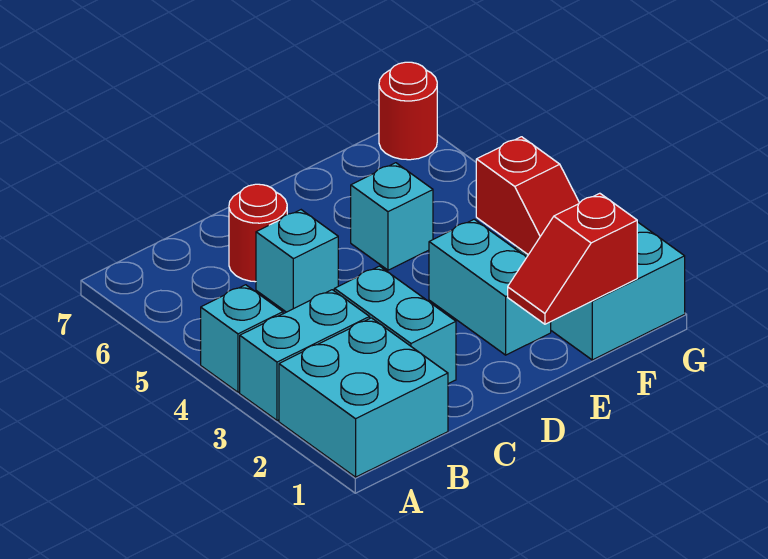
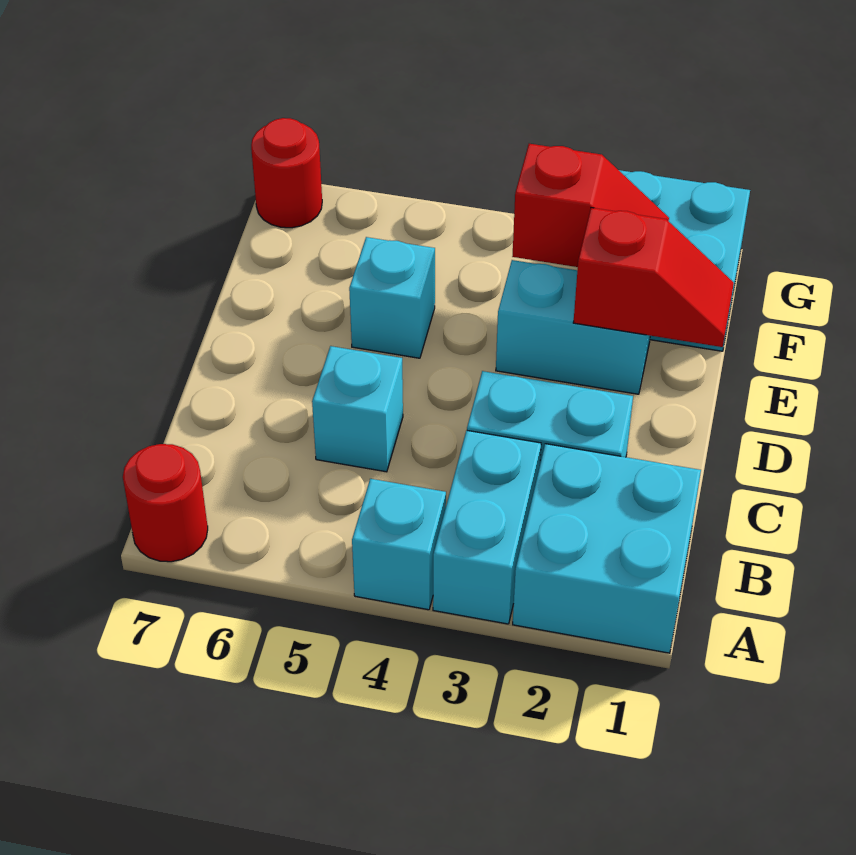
red round brick C6 level 1 -> red round brick A7 level 1
red slope E1:F1 level 2 top F -> red slope E1:E2 level 2 top 2

